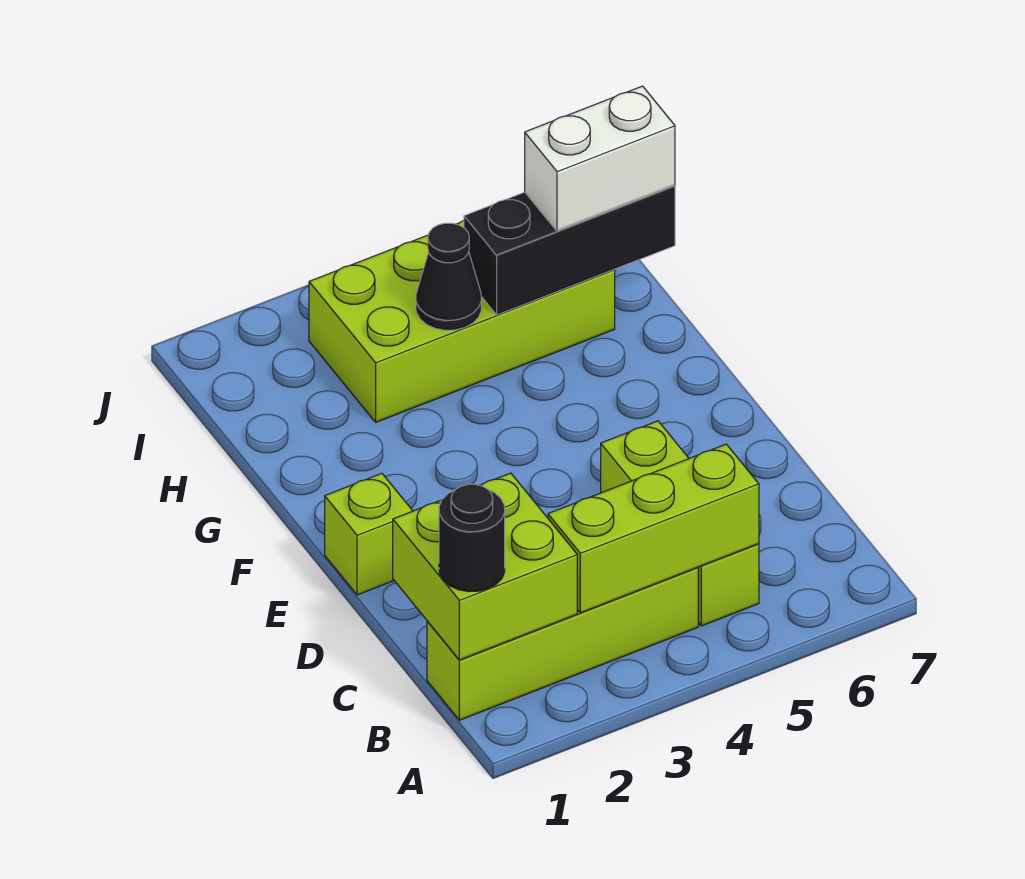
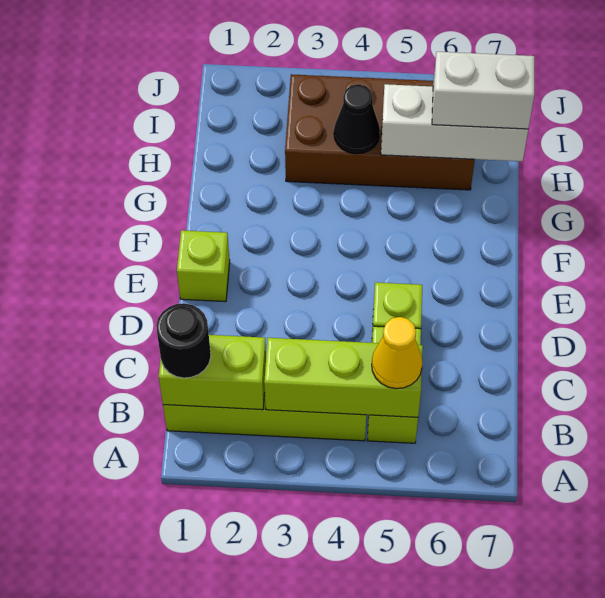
lime brick B1:C2 level 2 -> lime brick B1:B2 level 2
none -> yellow cone B5 level 3
lime brick H3:I6 level 1 -> brown brick H3:I6 level 1
black brick H5:H7 level 2 -> white brick H5:H7 level 2

